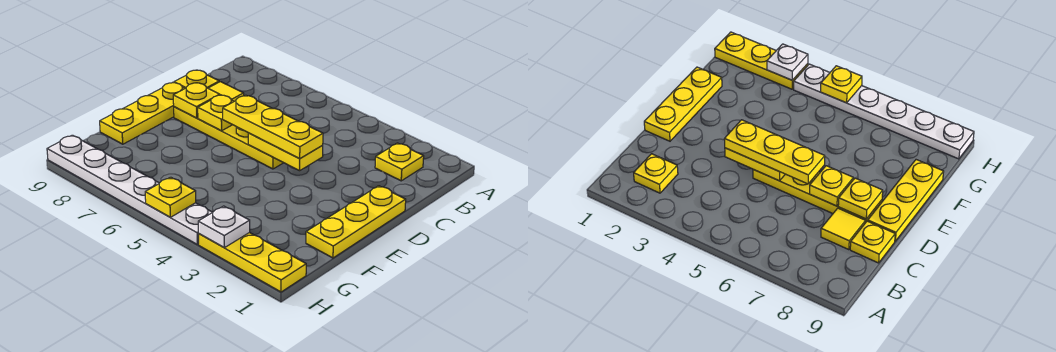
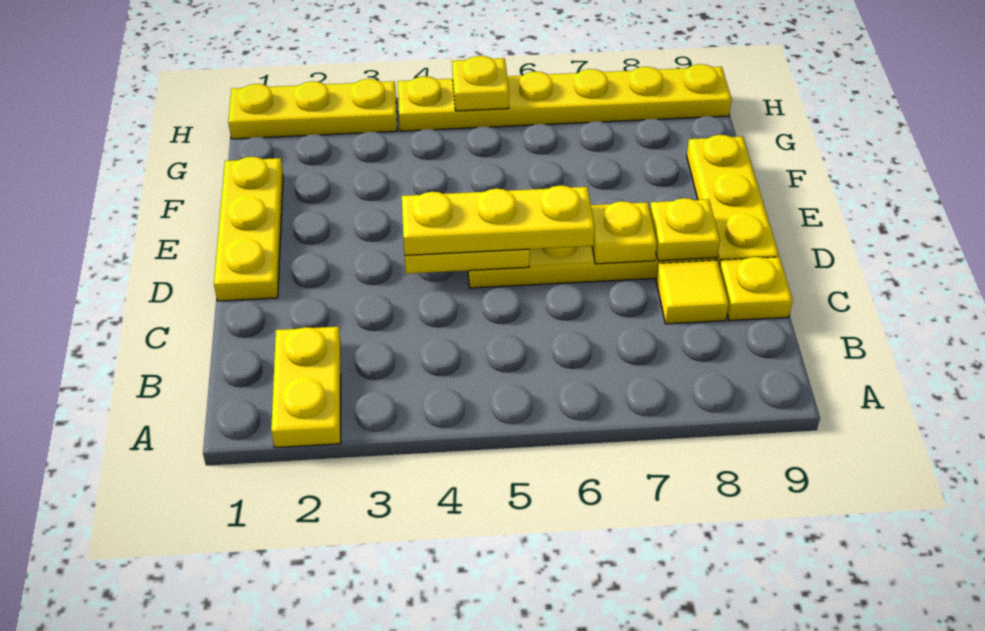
yellow plate B2 level 1 -> yellow plate A2:B2 level 1
white plate H3 level 2 -> none
white plate H4:H9 level 1 -> yellow plate H4:H9 level 1

